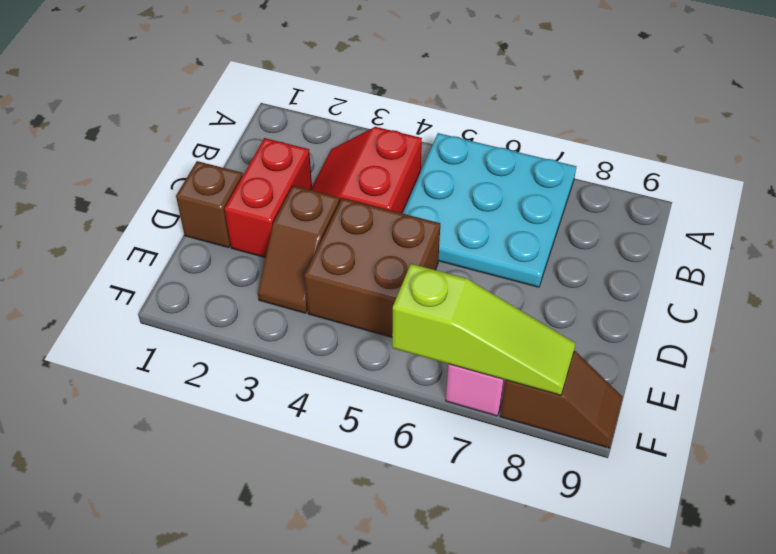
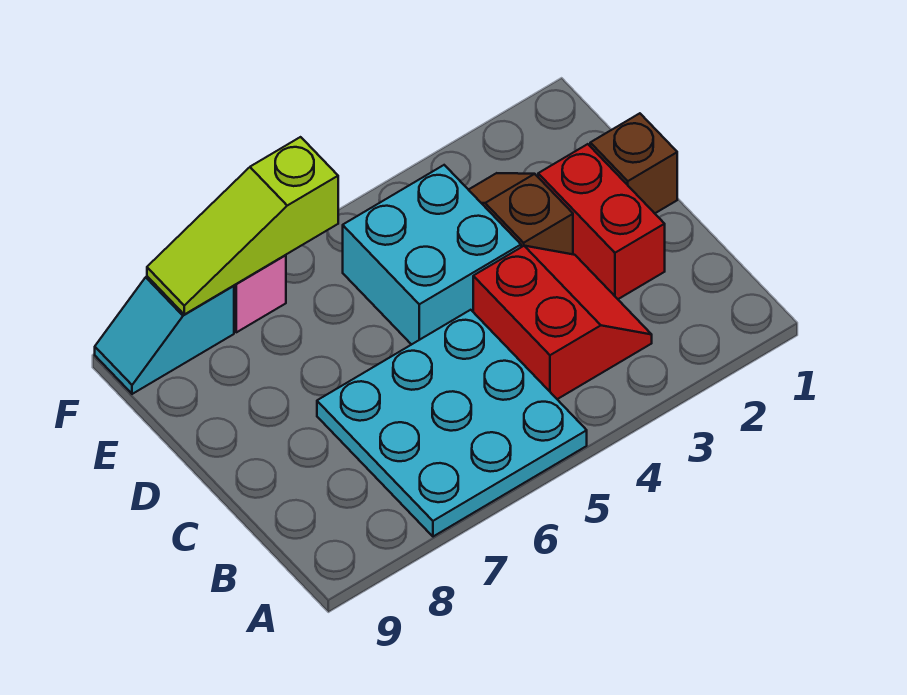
brown brick D4:E5 level 1 -> cyan brick D4:E5 level 1
brown slope F8:F9 level 1 top 8 -> cyan slope F8:F9 level 1 top 8

